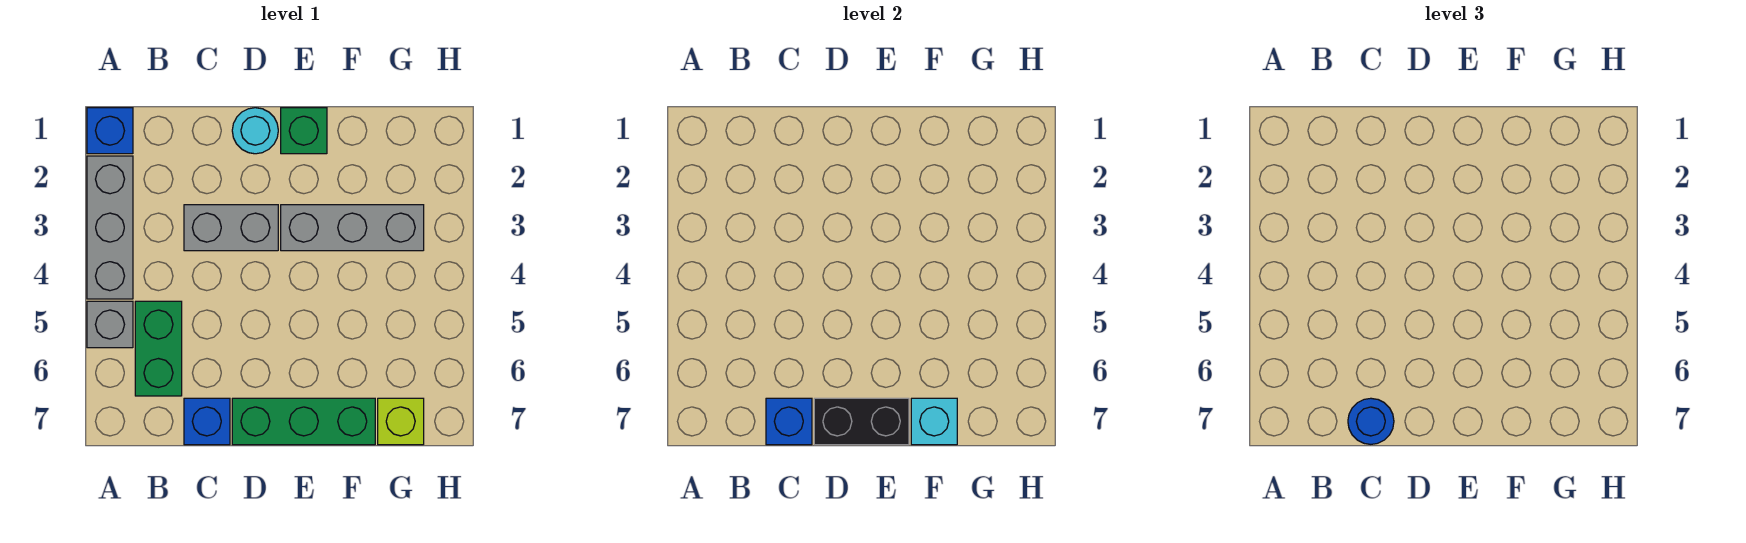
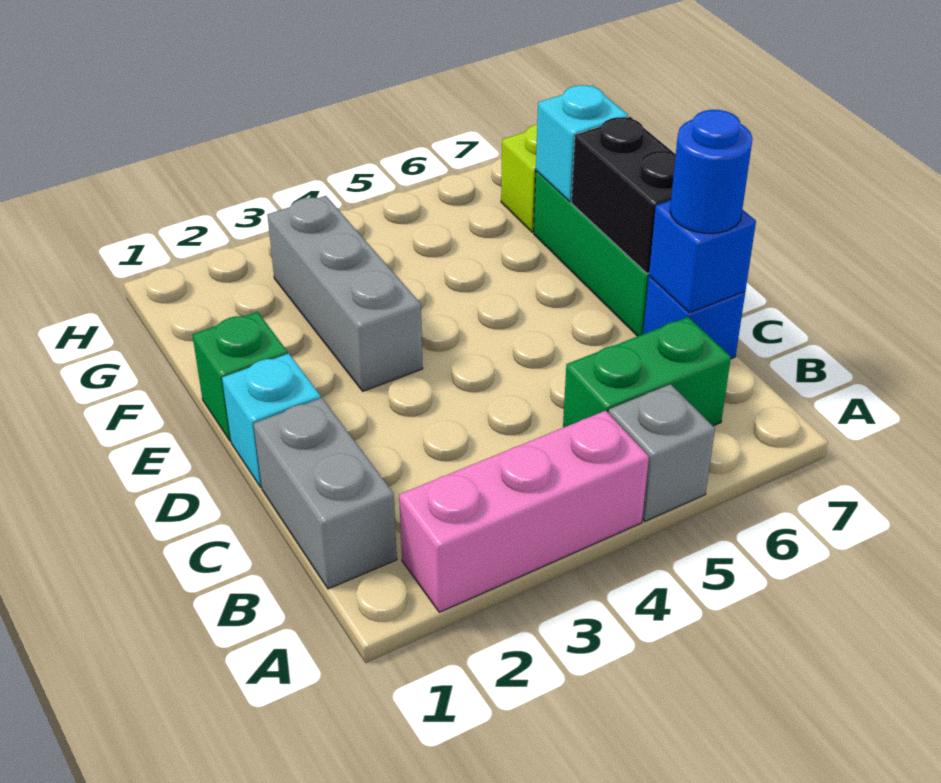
blue brick A1 level 1 -> none
grey brick A2:A4 level 1 -> pink brick A2:A4 level 1
grey brick C3:D3 level 1 -> grey brick B1:C1 level 1
cyan round brick D1 level 1 -> cyan brick D1 level 1

